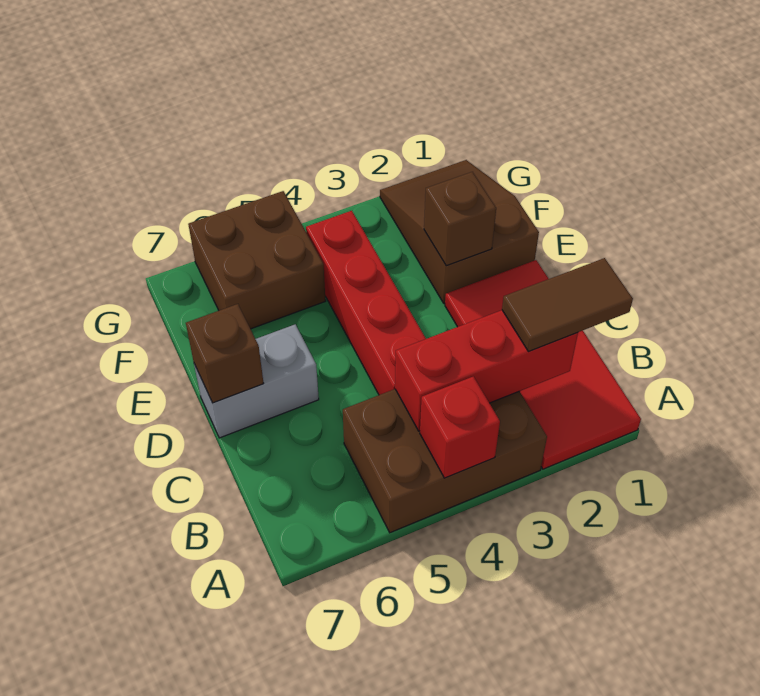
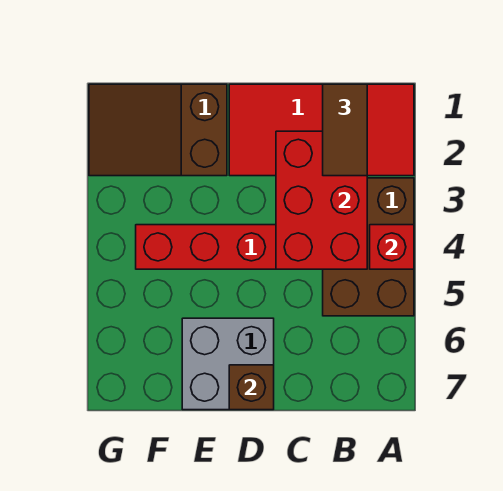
red brick B2:B4 level 2 -> red brick B2:C4 level 2
grey brick D6:D7 level 1 -> grey brick D6:E7 level 1
brown brick E2 level 2 -> none
brown brick F5:G6 level 1 -> none

